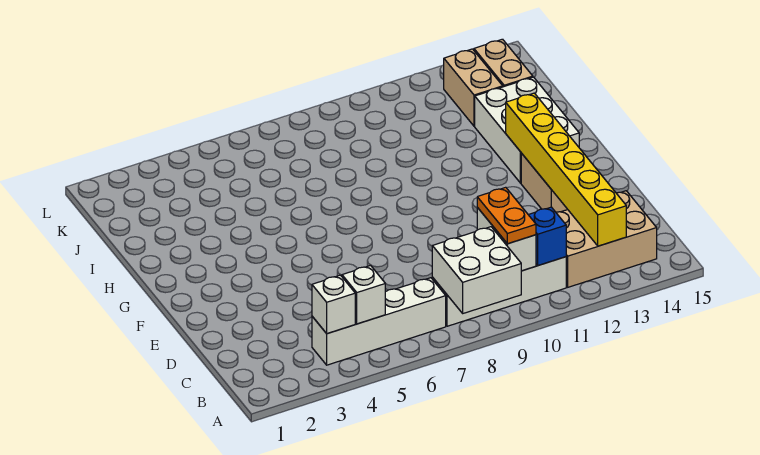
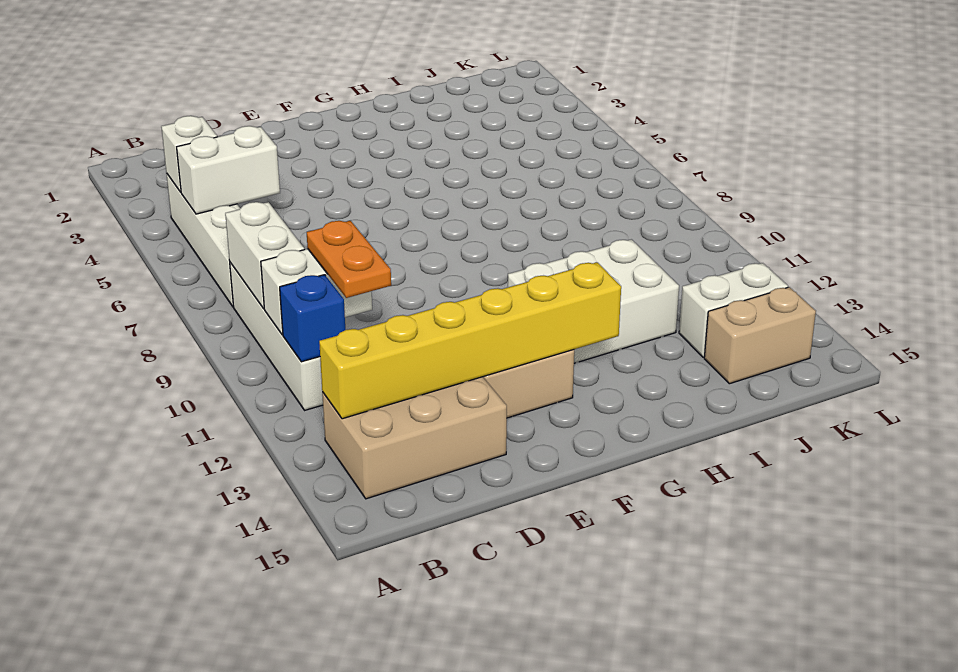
white brick A8:B9 level 2 -> white brick B8:B9 level 2
white brick B5 level 2 -> white brick B5:C5 level 2
orange plate B10:C10 level 3 -> orange plate C10:C11 level 3
tan brick B12:C14 level 1 -> tan brick B13:D14 level 1
white brick G13:I14 level 1 -> white brick G11:I12 level 1
tan brick J13:K13 level 1 -> white brick J13:K13 level 1

